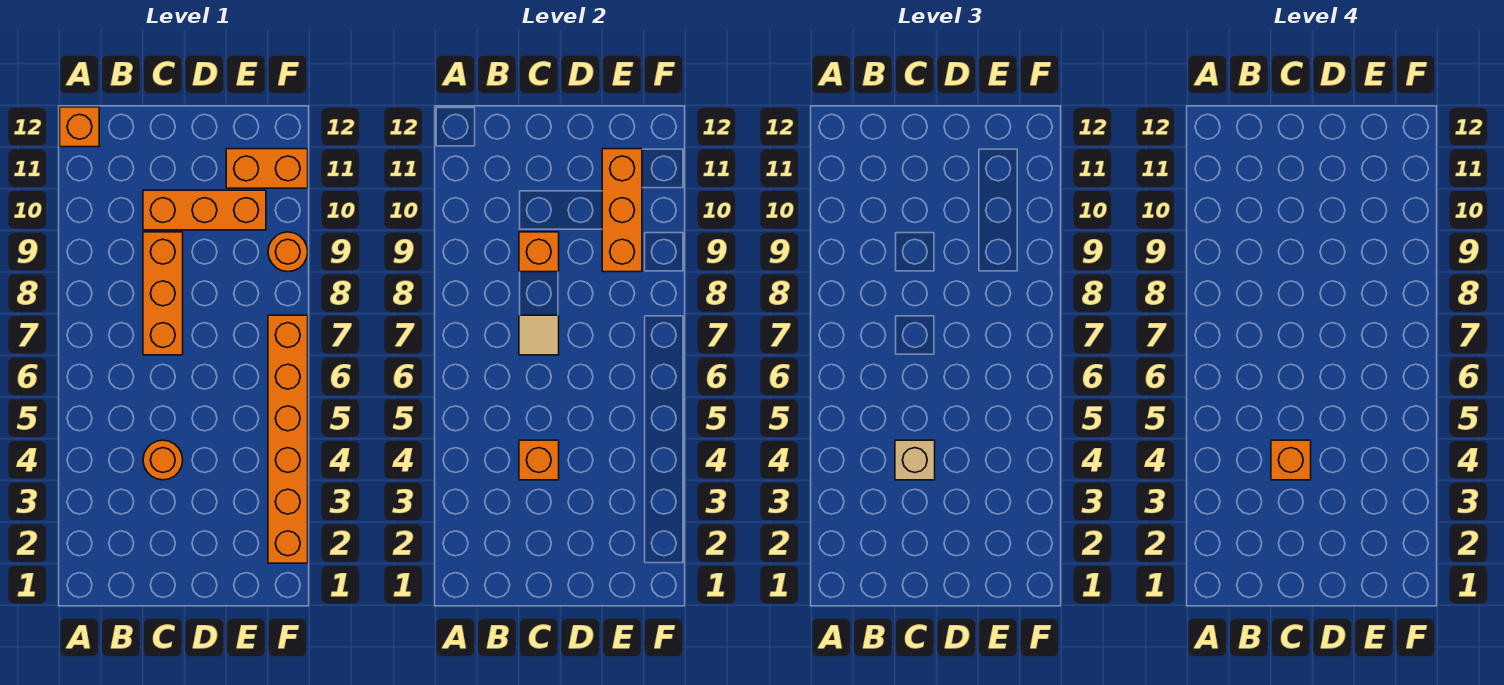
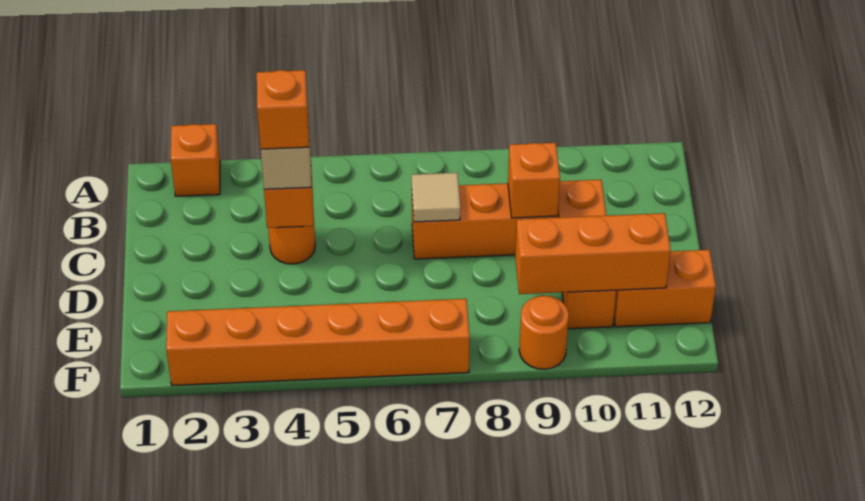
orange brick A12 level 1 -> orange brick A2 level 1
orange brick E11:F11 level 1 -> orange brick E11:E12 level 1

